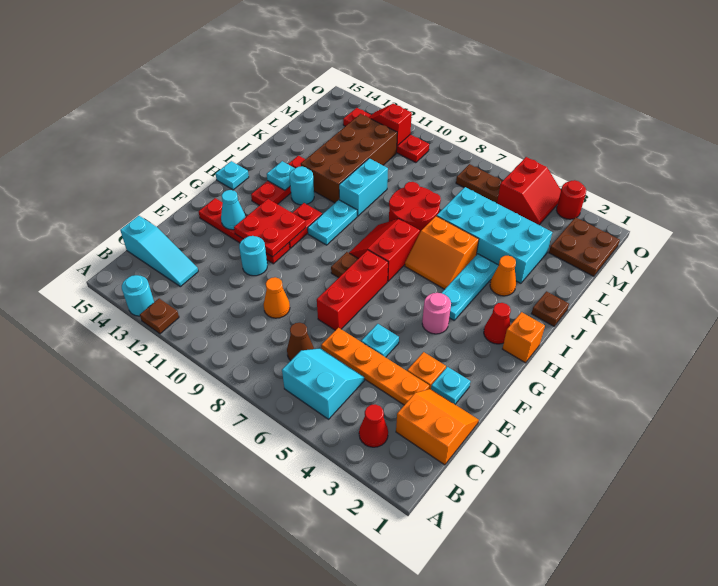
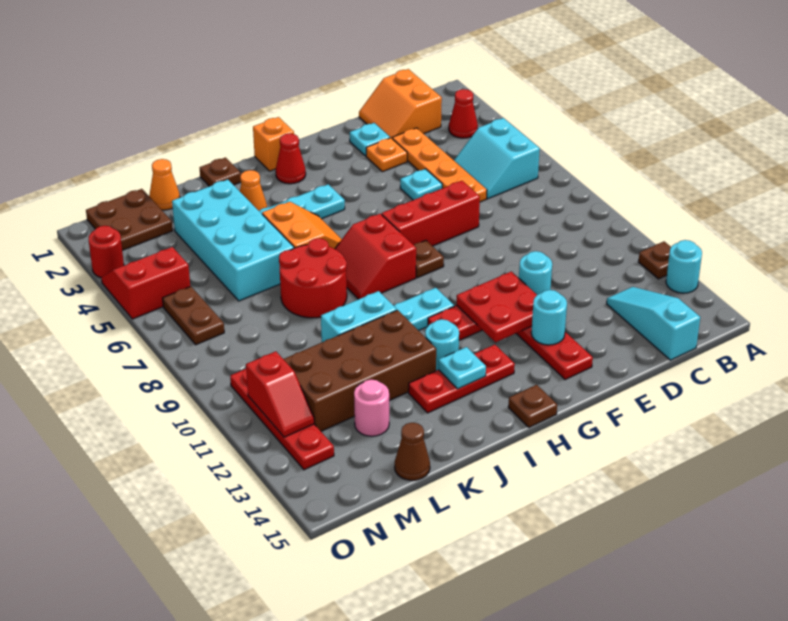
brown cone C7 level 1 -> brown cone L15 level 1
orange cone D9 level 1 -> orange cone L1 level 1
cyan cone F13 level 2 -> cyan round brick F13 level 2
pink round brick G4 level 1 -> pink round brick L13 level 1
red slope H7:I8 level 1 top 7 -> red slope H7:I8 level 1 top H
cyan plate H15 level 1 -> brown plate H15 level 1

